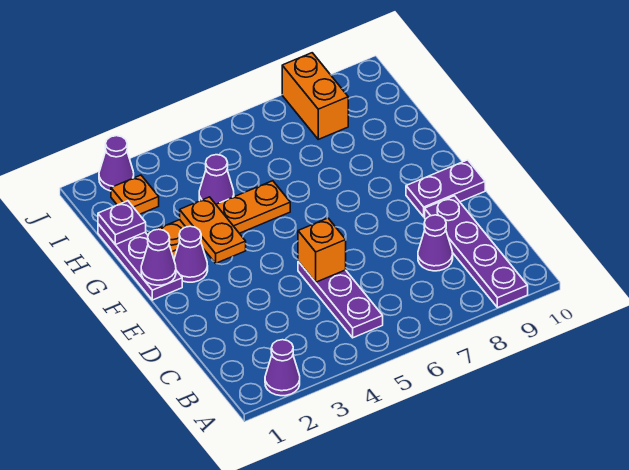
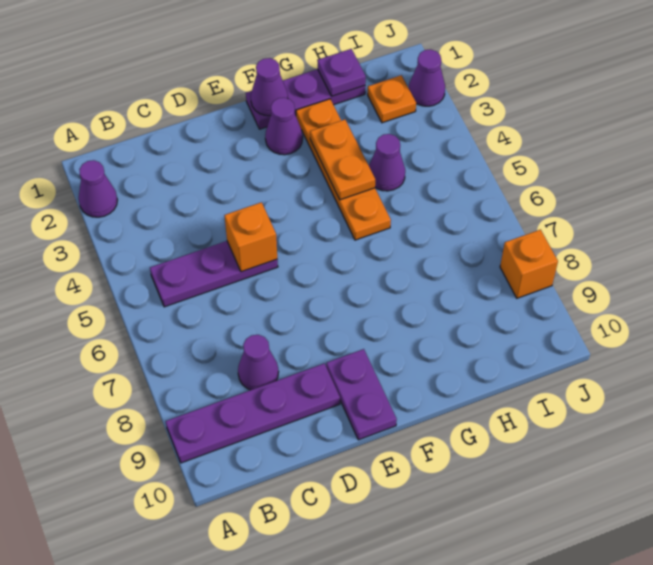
orange plate F3:G3 level 2 -> orange plate G3:G4 level 2
orange brick I8:J8 level 1 -> orange brick J8 level 1

